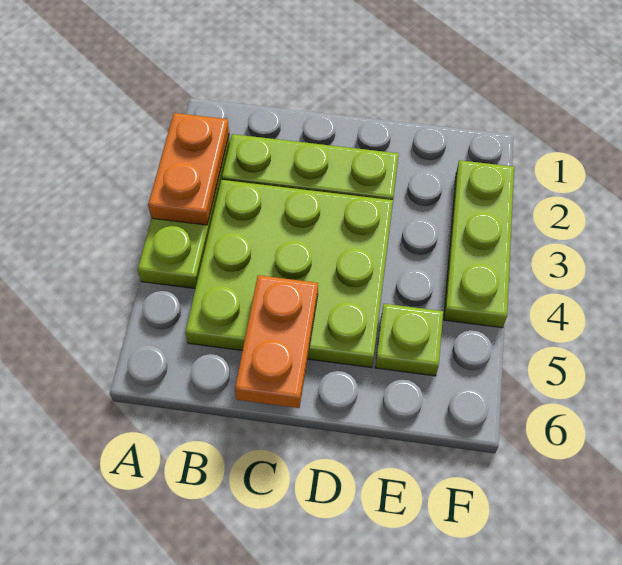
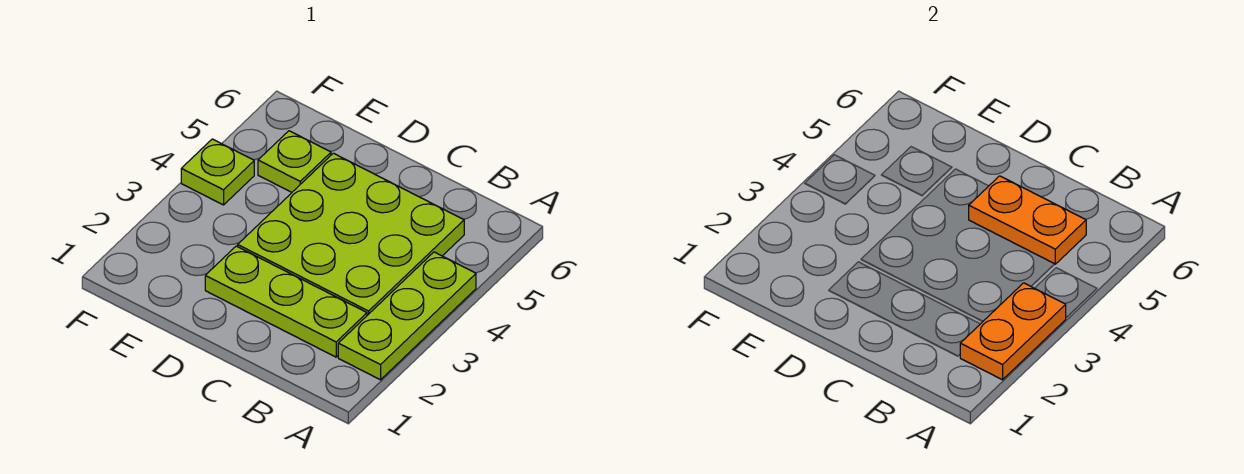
orange plate C5:C6 level 2 -> orange plate B5:C5 level 2
lime plate F2:F4 level 1 -> lime plate F4 level 1

